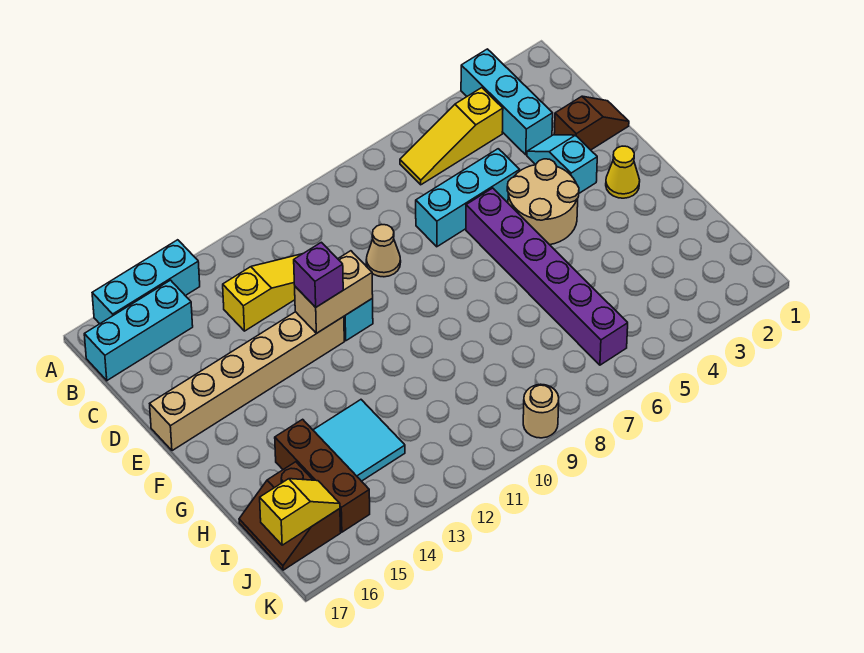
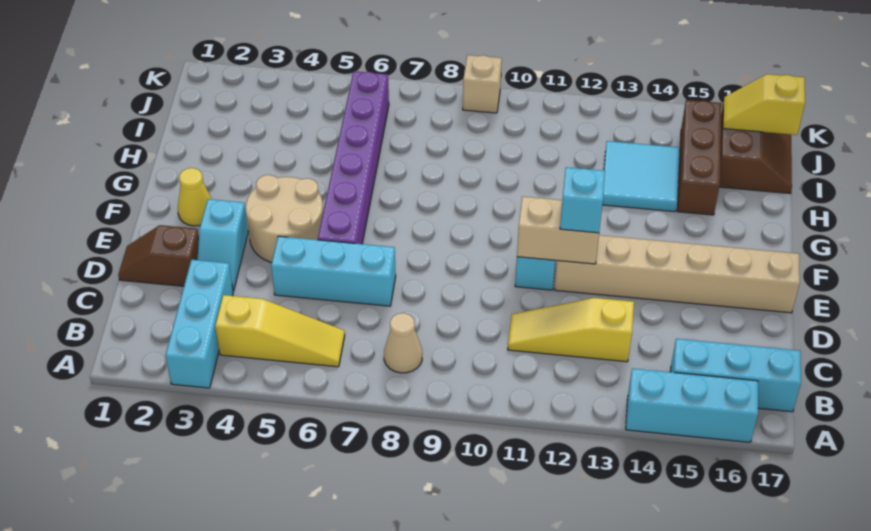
tan cone D9 level 1 -> tan cone B8 level 1
purple brick E12 level 3 -> cyan brick E12 level 3
tan round brick K9 level 1 -> tan brick K9 level 1

